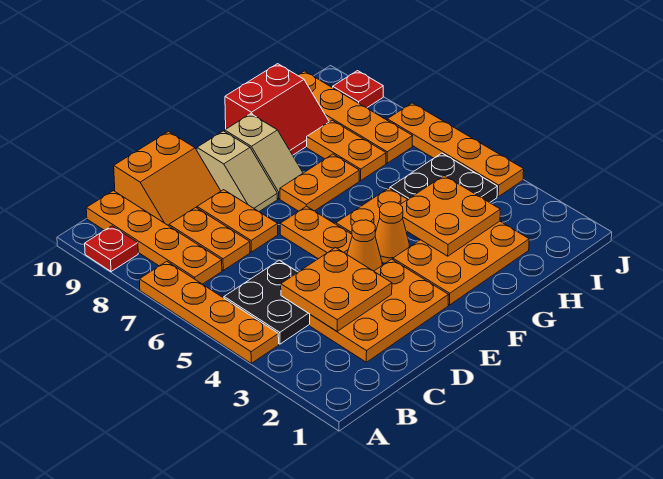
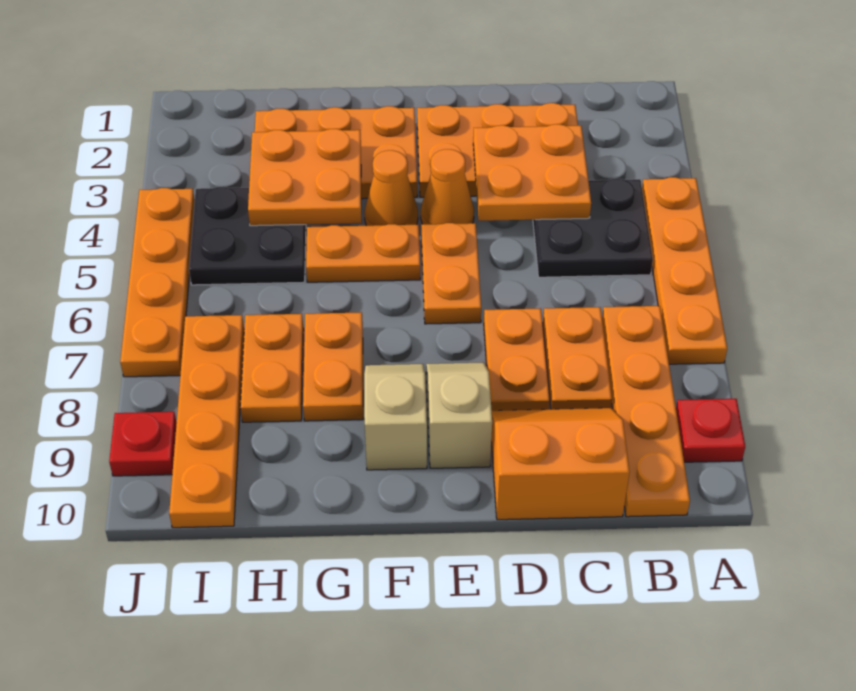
orange plate F7:G7 level 1 -> orange plate G7:G8 level 1
red slope G9:H10 level 1 top 10 -> none

